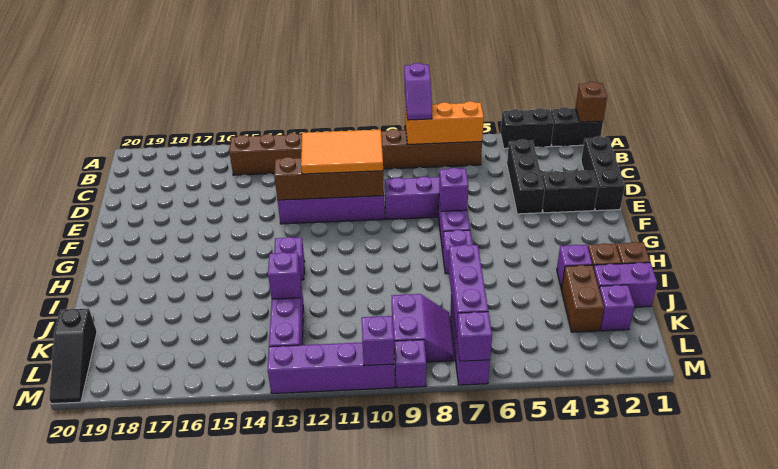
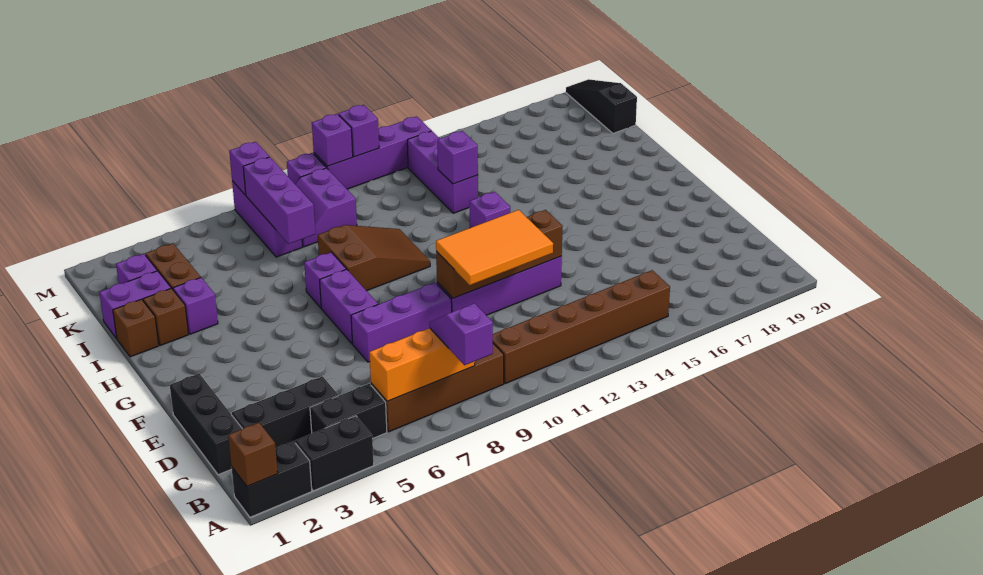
black brick C4:E4 level 1 -> black brick C2:C4 level 1
black brick E2:E3 level 1 -> black brick B4:B5 level 1
purple brick F7 level 2 -> purple brick M11 level 2
none -> brown slope H8:I10 level 1 top 8

